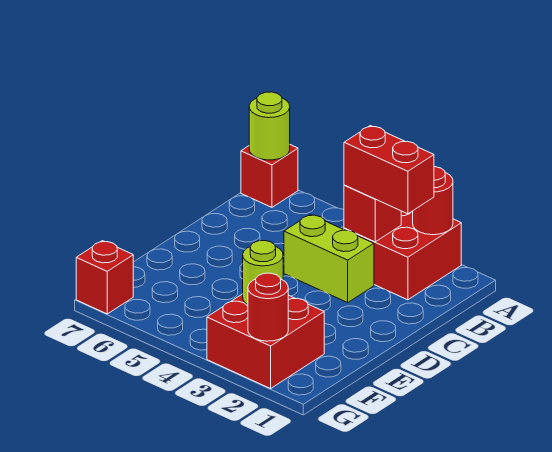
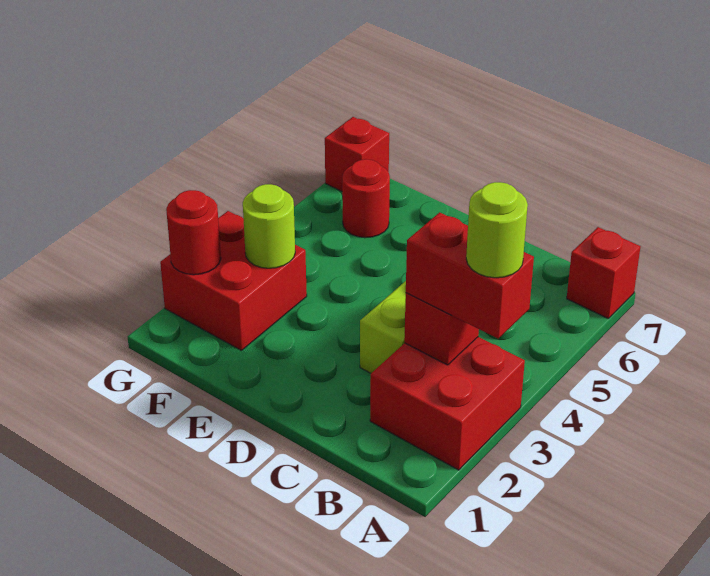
red round brick A2 level 2 -> red round brick F6 level 1
lime round brick A7 level 2 -> lime round brick A3 level 4
red brick B2:B3 level 3 -> red brick A3:B3 level 3

